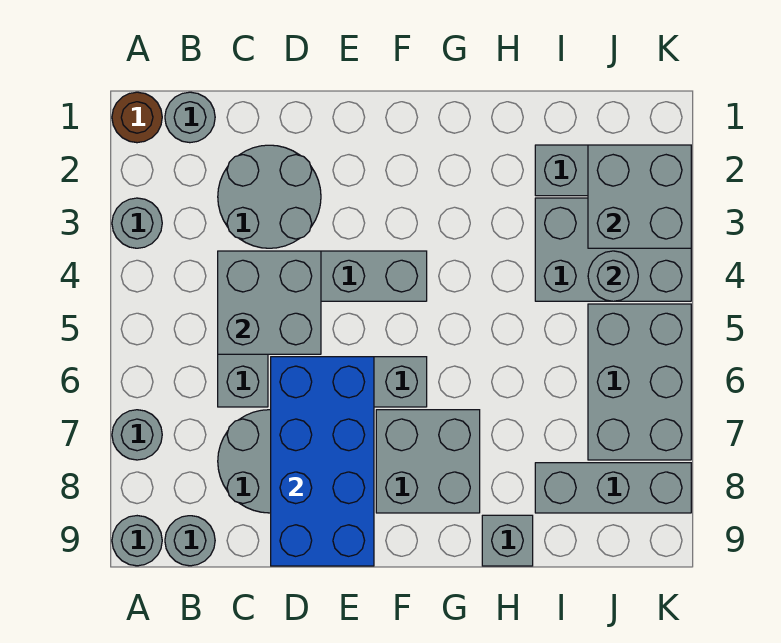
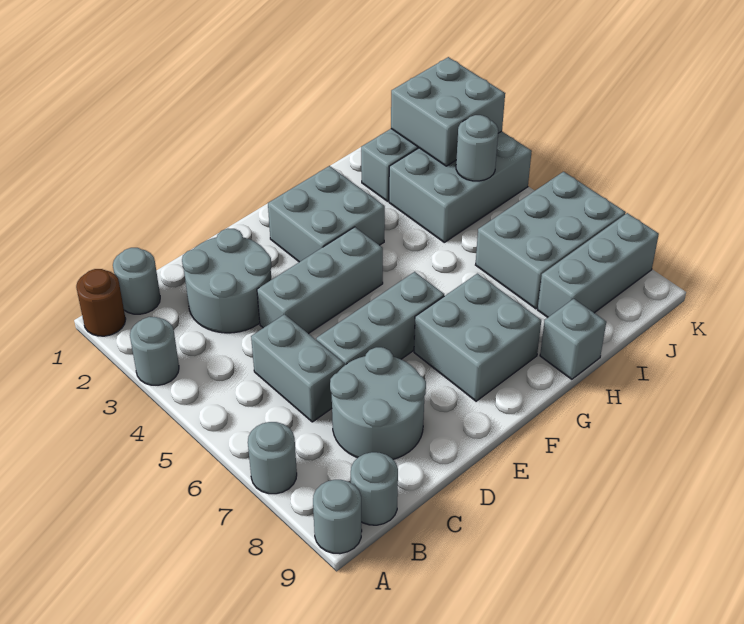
grey brick C4:D5 level 2 -> grey brick F2:G3 level 1
blue brick D6:E9 level 2 -> none
grey brick J5:K7 level 1 -> grey brick I6:K7 level 1

